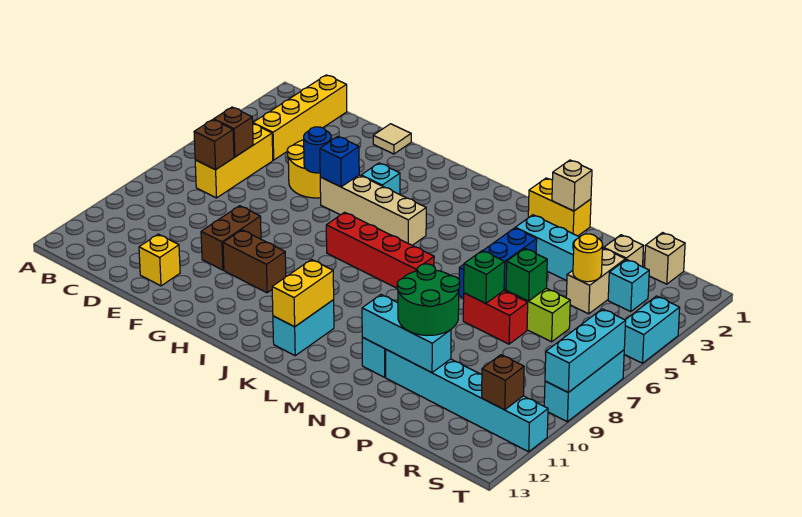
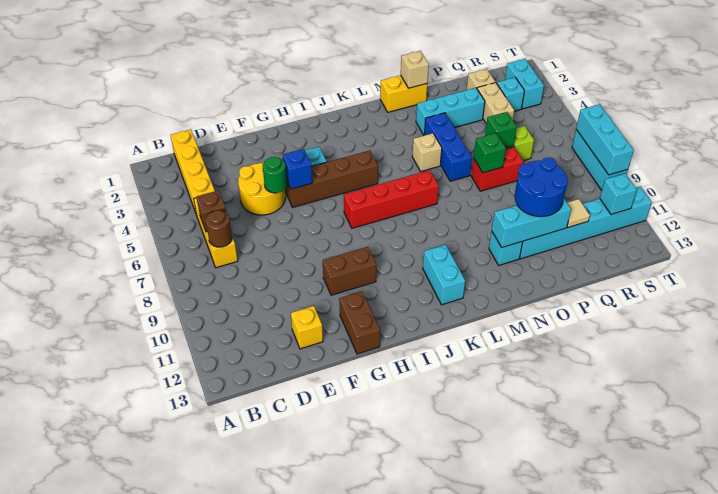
brown brick C7 level 2 -> brown round brick C7 level 2
tan tile F1 level 1 -> tan tile Q11 level 2
blue round brick F5 level 2 -> green round brick F5 level 2
brown brick F9:F10 level 1 -> brown brick G12:G13 level 1
tan brick G5:J5 level 1 -> brown brick G5:J5 level 1
yellow brick K11:K12 level 2 -> none
green round brick O10:P11 level 3 -> blue round brick O10:P11 level 3
yellow round brick Q4 level 2 -> none
tan brick R1 level 1 -> tan brick M5 level 1
brown brick S11 level 2 -> cyan brick S11 level 2
cyan brick T4:T5 level 1 -> cyan brick S2:S3 level 1

